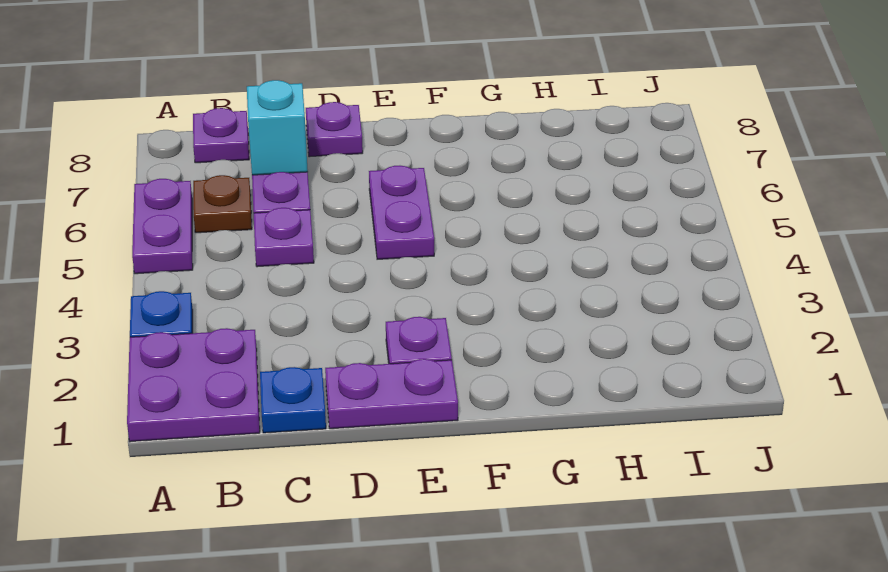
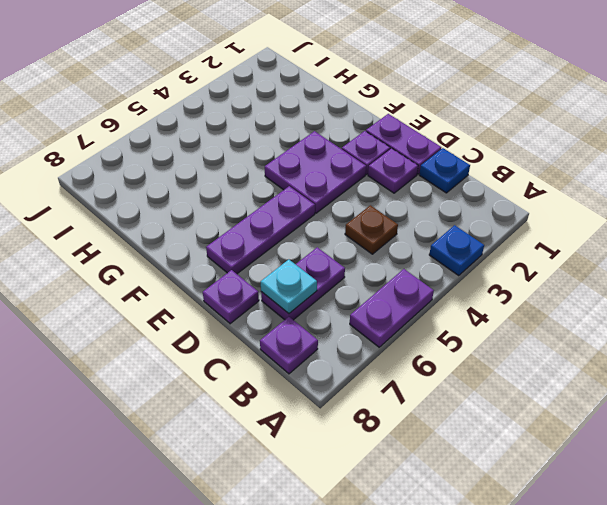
purple plate A1:B2 level 1 -> purple plate E3:F4 level 1
brown plate B6 level 1 -> brown plate C4 level 1
purple plate C5 level 1 -> purple plate D2 level 1
cyan brick C7 level 2 -> cyan plate C7 level 2
purple plate E5:E6 level 1 -> purple plate E5:E7 level 1

